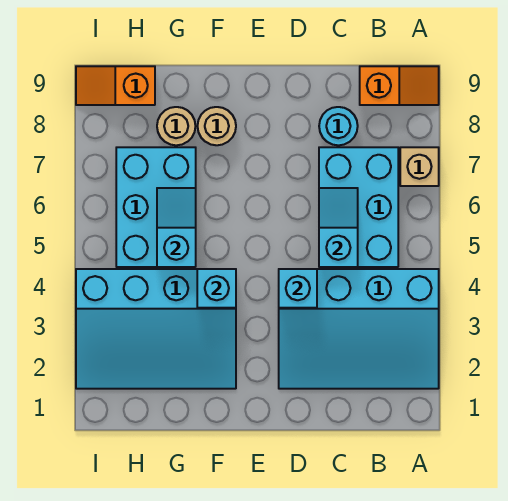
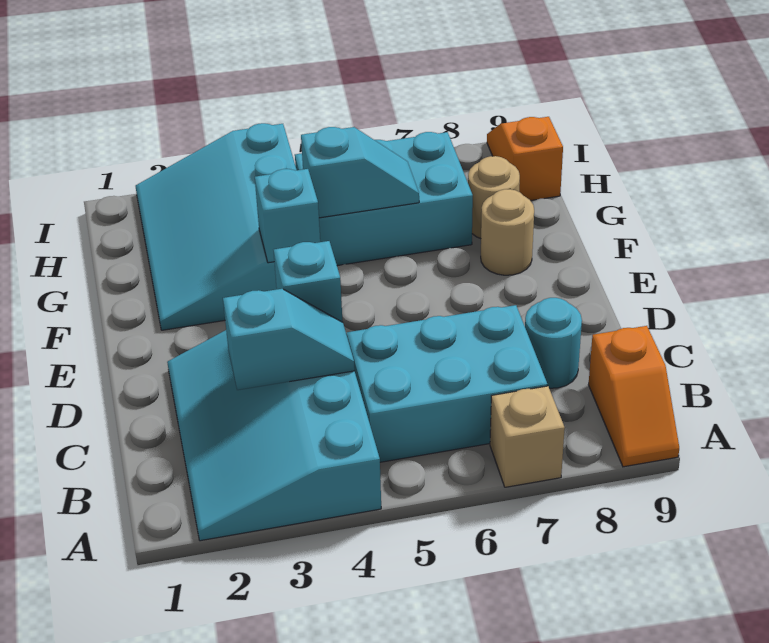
cyan slope C5:C6 level 2 top 5 -> cyan slope C3:C4 level 2 top 3

